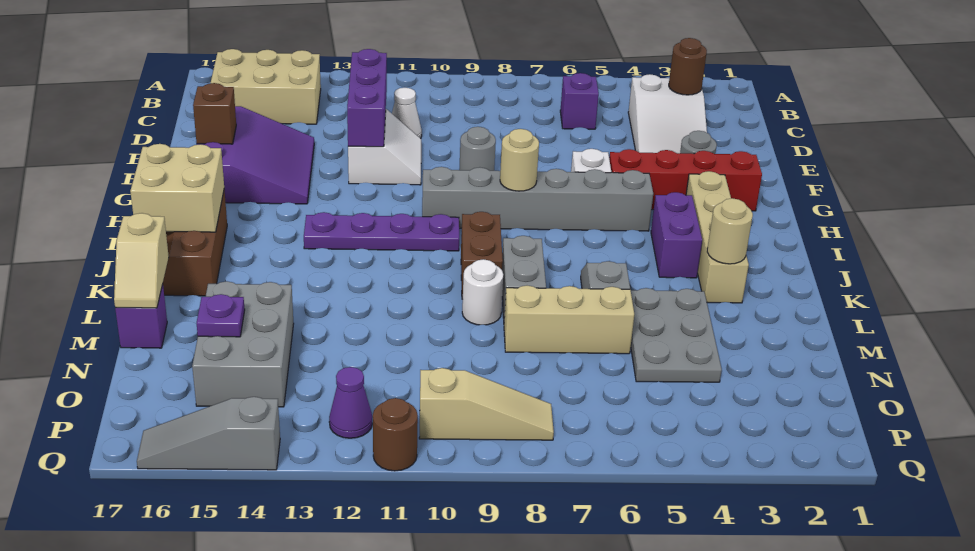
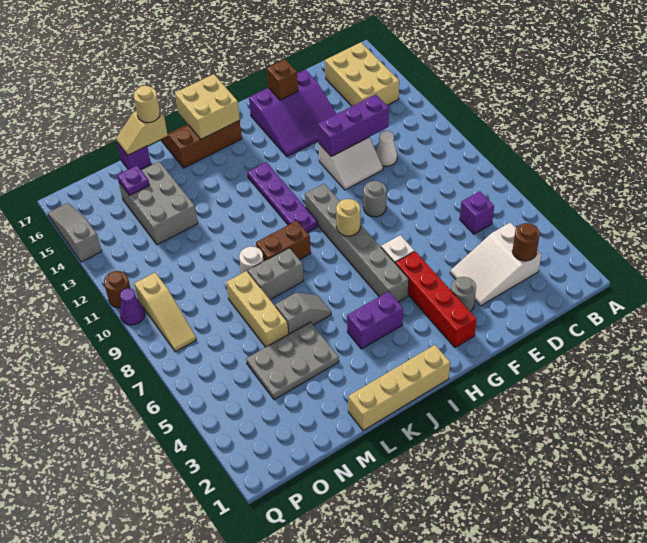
tan brick H3:K3 level 1 -> tan brick I1:L1 level 1
tan round brick K3 level 2 -> tan round brick L17 level 3
grey brick M14:O15 level 1 -> grey brick M13:N15 level 1
purple cone P12 level 1 -> purple cone Q10 level 1

